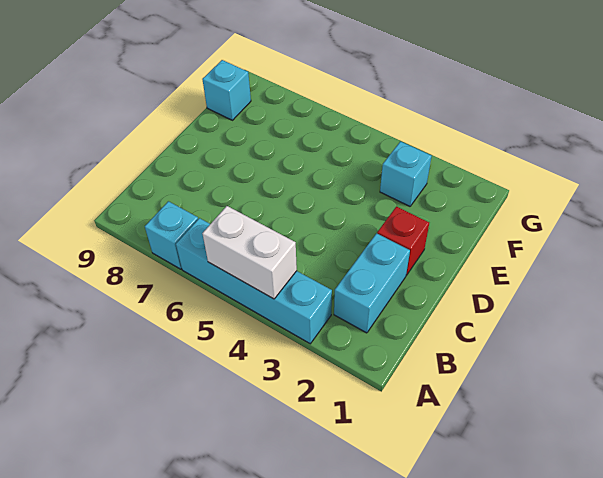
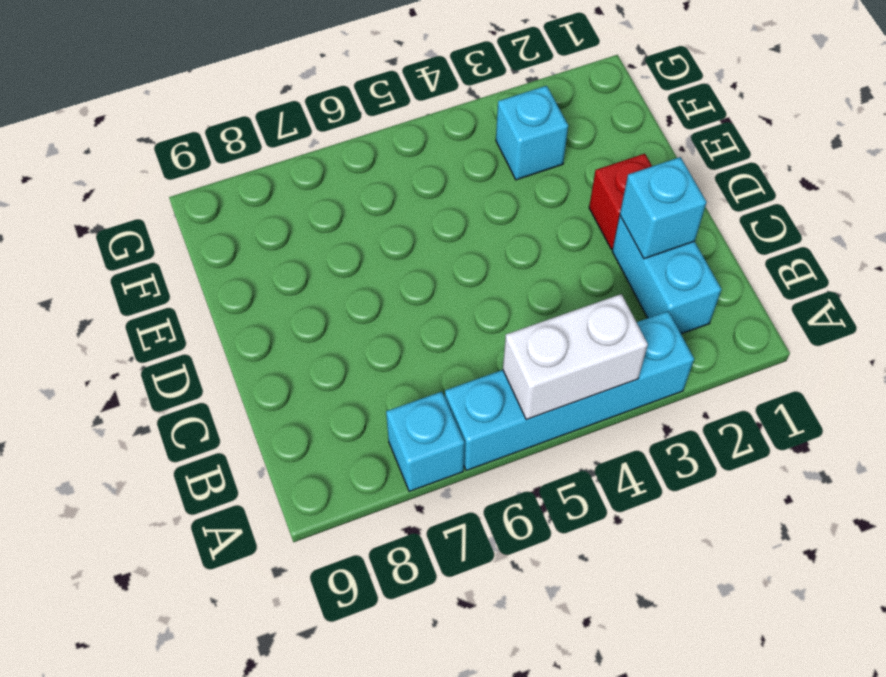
cyan brick F9 level 1 -> cyan brick C2 level 2

